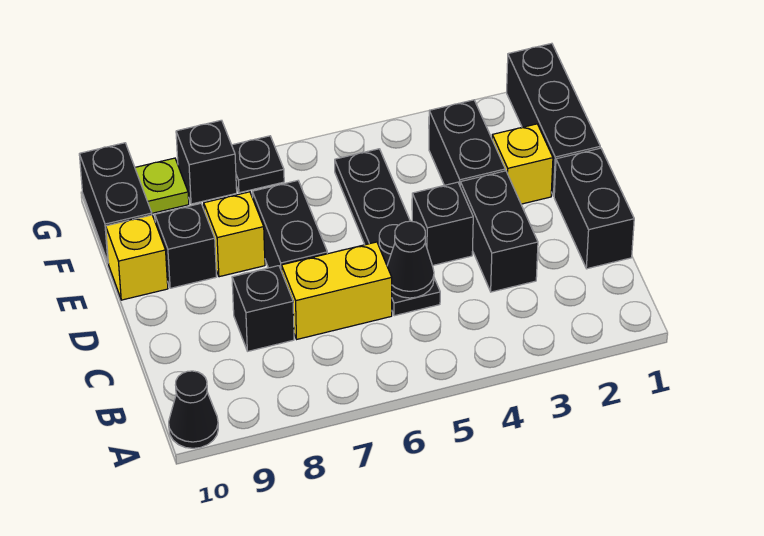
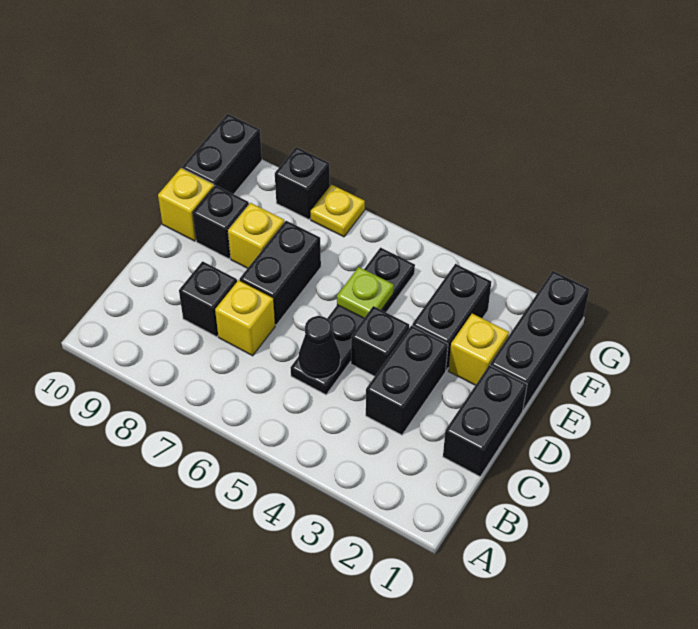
black cone A10 level 1 -> none
yellow brick C6:C7 level 1 -> yellow brick C7 level 1
black plate G7 level 1 -> yellow plate G7 level 1
lime plate G9 level 1 -> lime plate E5 level 2

